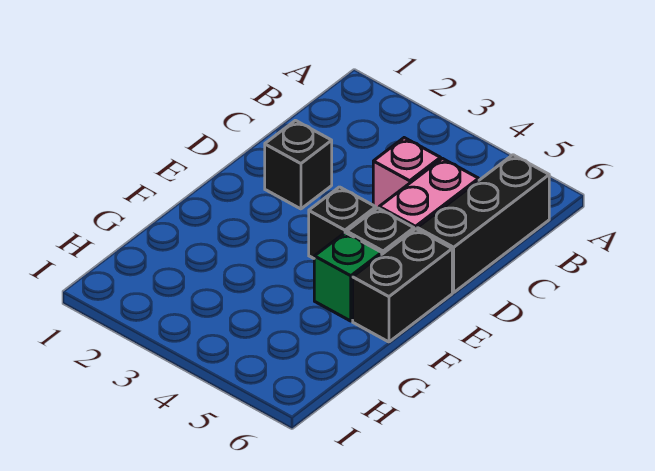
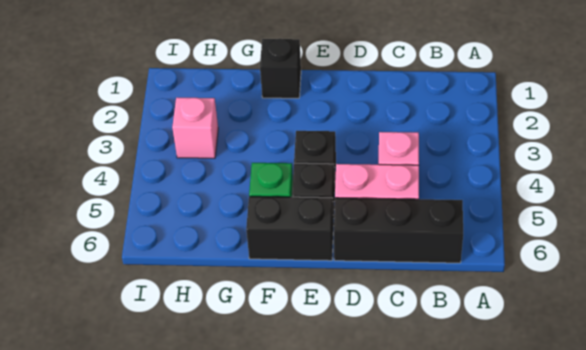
black brick D2 level 1 -> black brick F1 level 1
none -> pink brick H3 level 1

